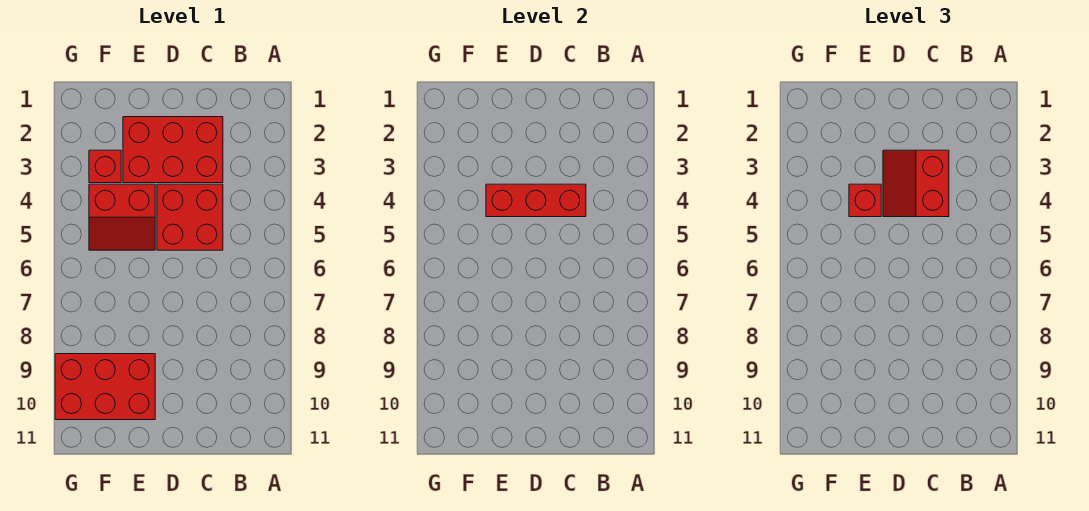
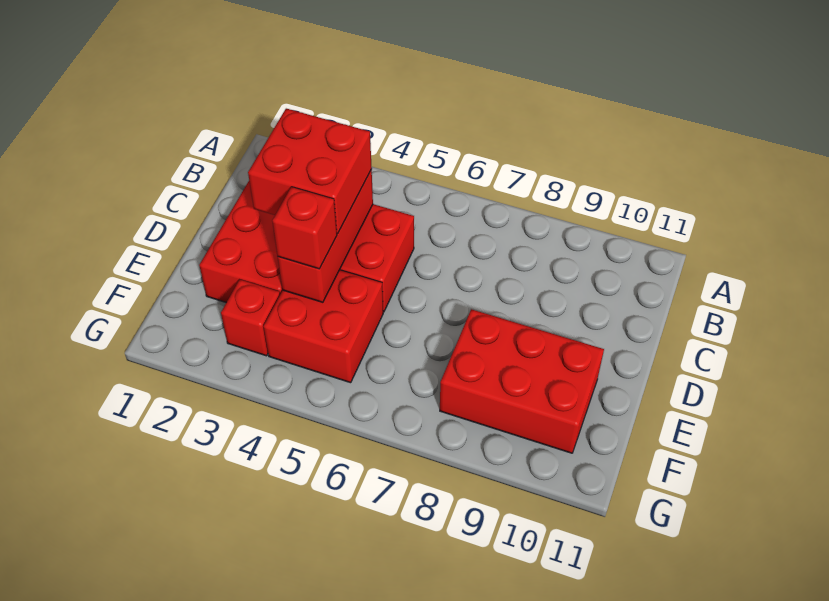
red slope C3:D4 level 3 top C -> red brick C3:D4 level 3
red slope E4:F5 level 1 top 4 -> red brick E4:F5 level 1
red brick E9:G10 level 1 -> red brick E8:F10 level 1

